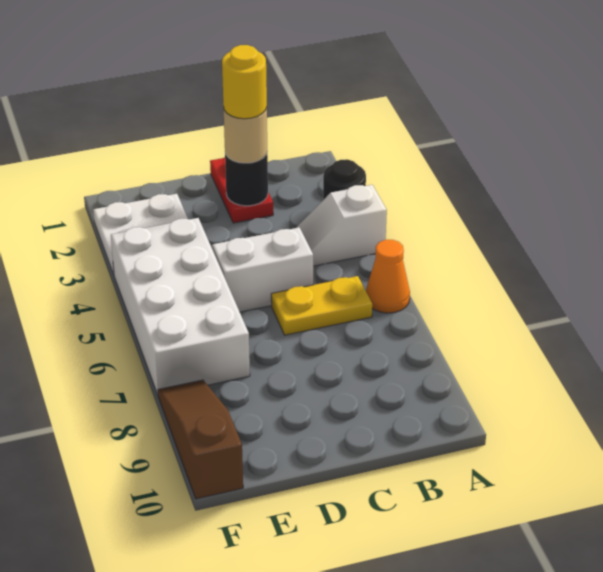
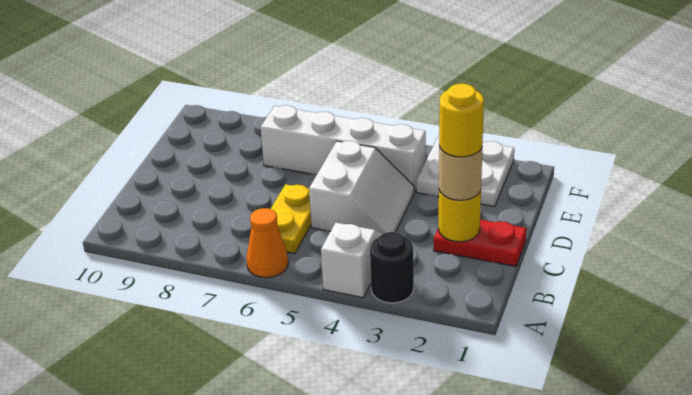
black round brick C2 level 2 -> yellow round brick C2 level 2
white brick E4:F7 level 1 -> white brick E4:E7 level 1
brown slope F8:F10 level 1 top 10 -> none

